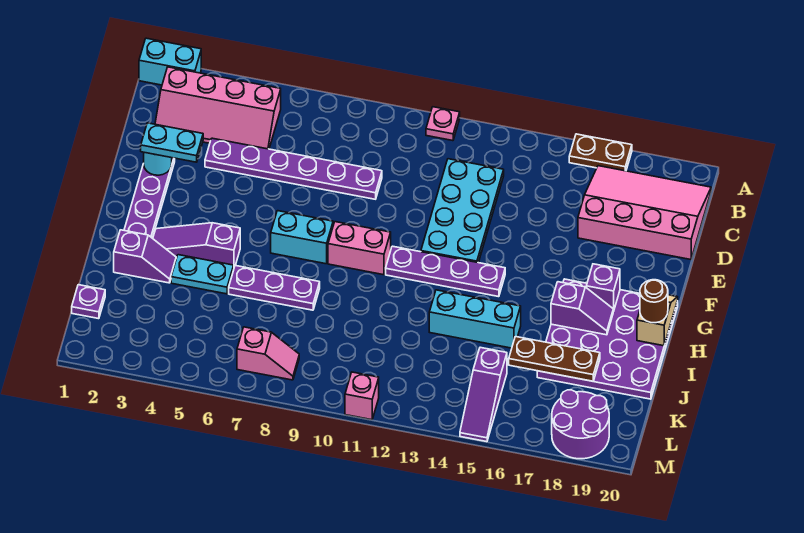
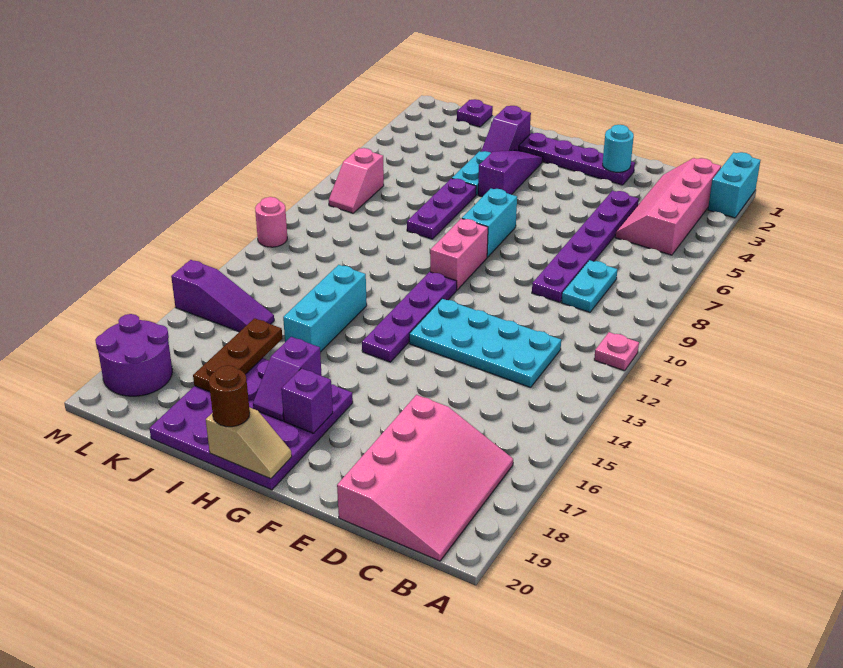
brown plate A16:A17 level 1 -> none
cyan plate E2:E3 level 3 -> cyan plate C8:C9 level 1
purple slope K15:M15 level 1 top K -> purple slope K15:M15 level 1 top M
pink brick M11 level 1 -> pink round brick M11 level 1

